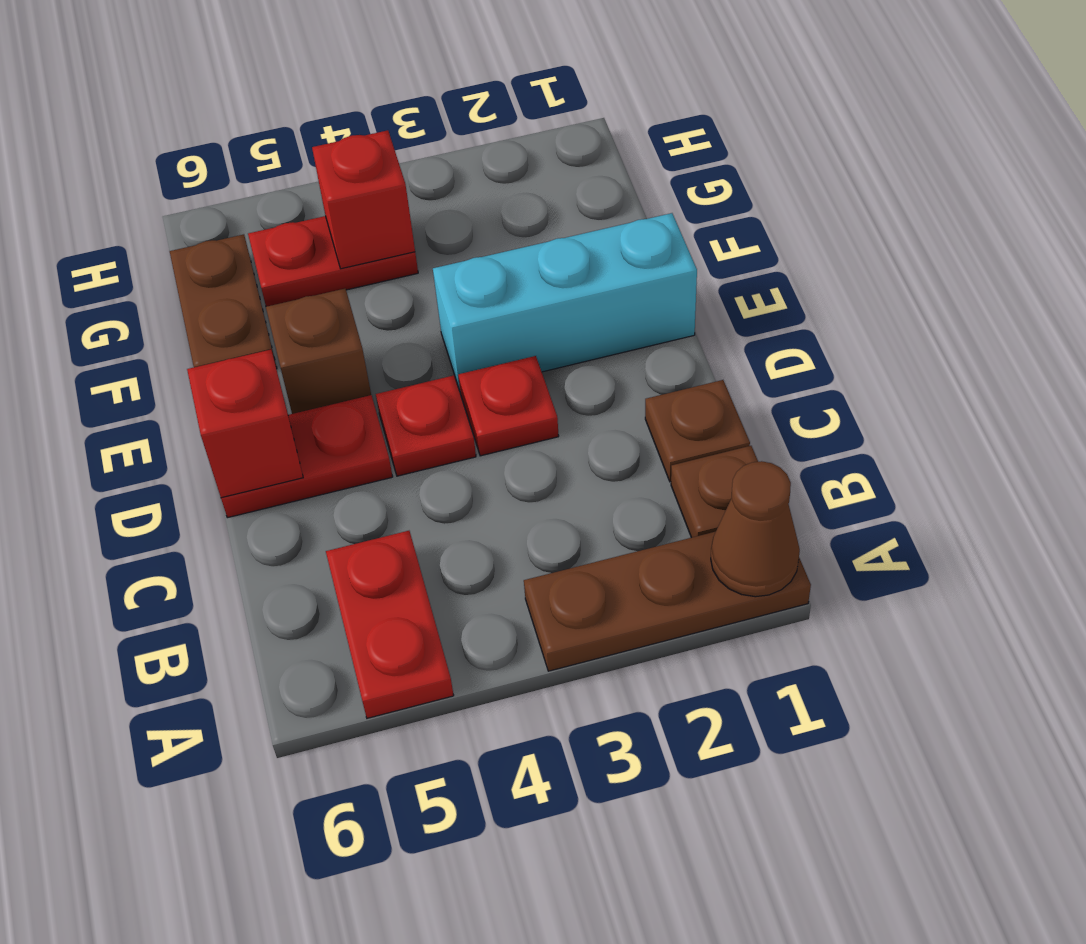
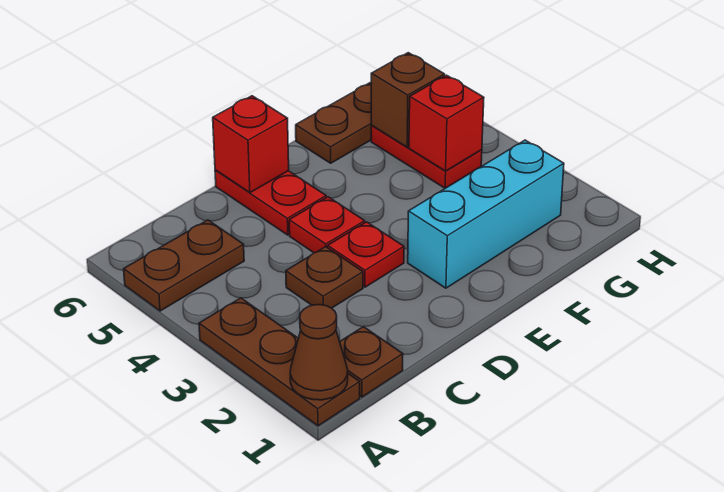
red plate A5:B5 level 1 -> brown plate A5:B5 level 1
brown plate C1 level 1 -> brown plate C3 level 1
cyan brick E1:E3 level 1 -> cyan brick E2:G2 level 1
brown brick E5 level 1 -> brown brick G5 level 2

